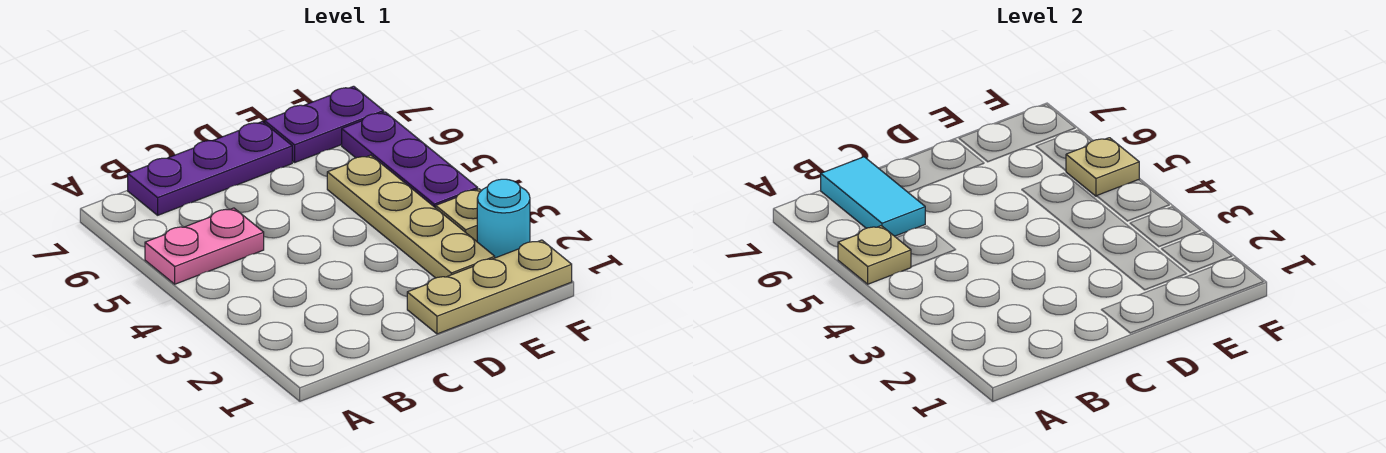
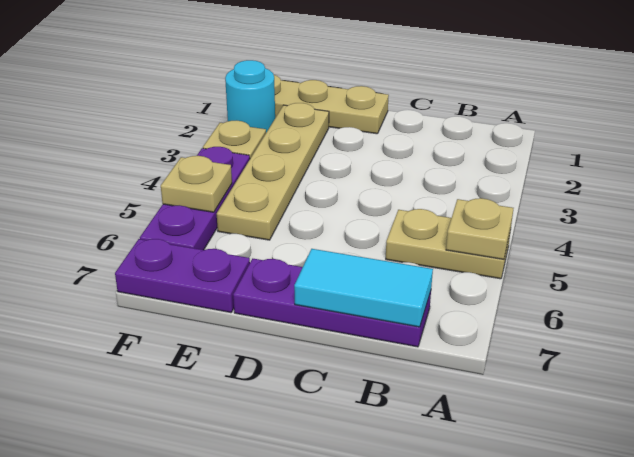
pink plate A5:B5 level 1 -> tan plate A5:B5 level 1
cyan tile B6:B7 level 2 -> cyan tile B7:C7 level 2

